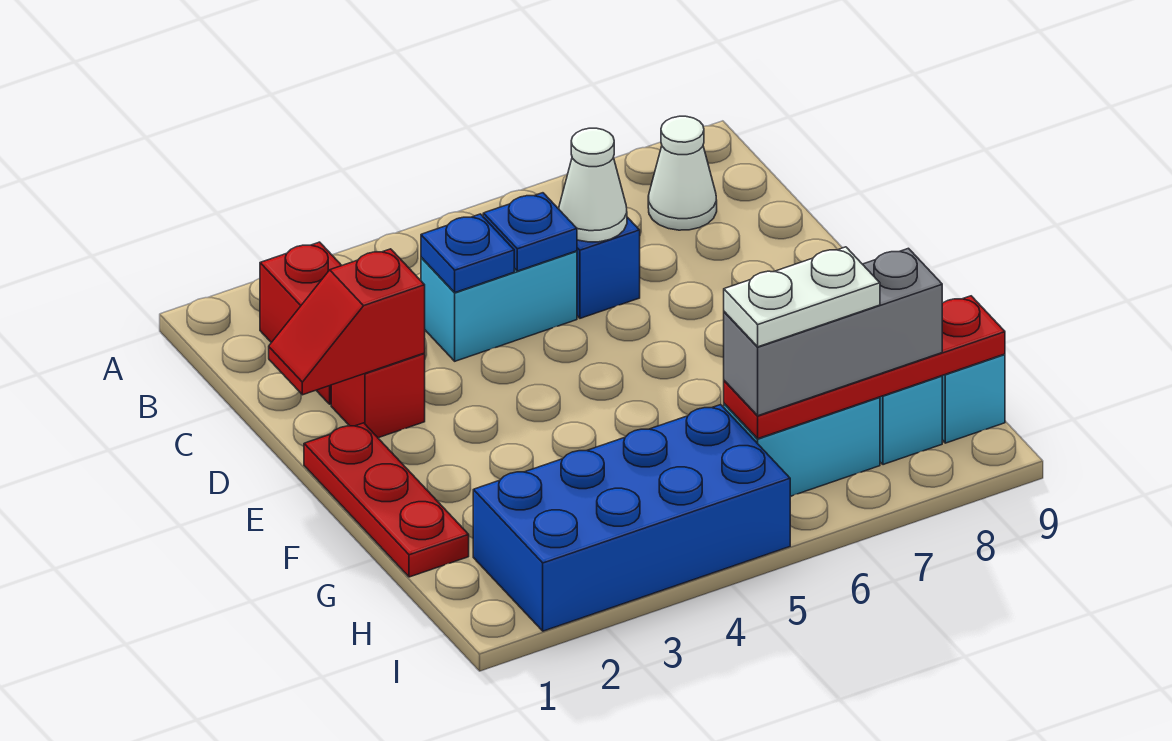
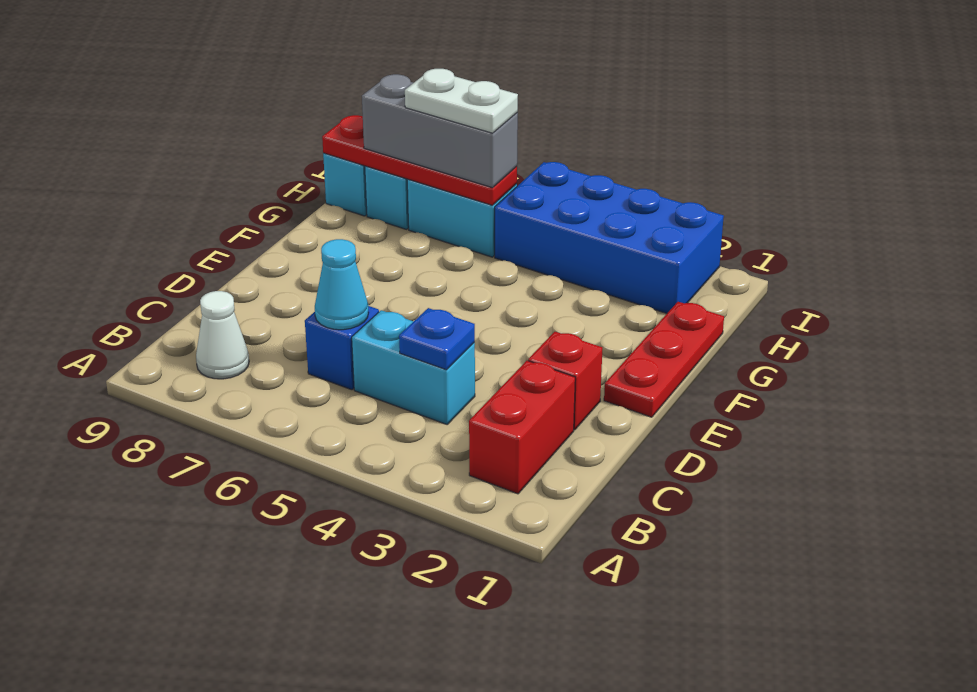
blue plate C5 level 2 -> none
white cone C6 level 2 -> cyan cone C6 level 2
red slope D1:D2 level 2 top 2 -> none

